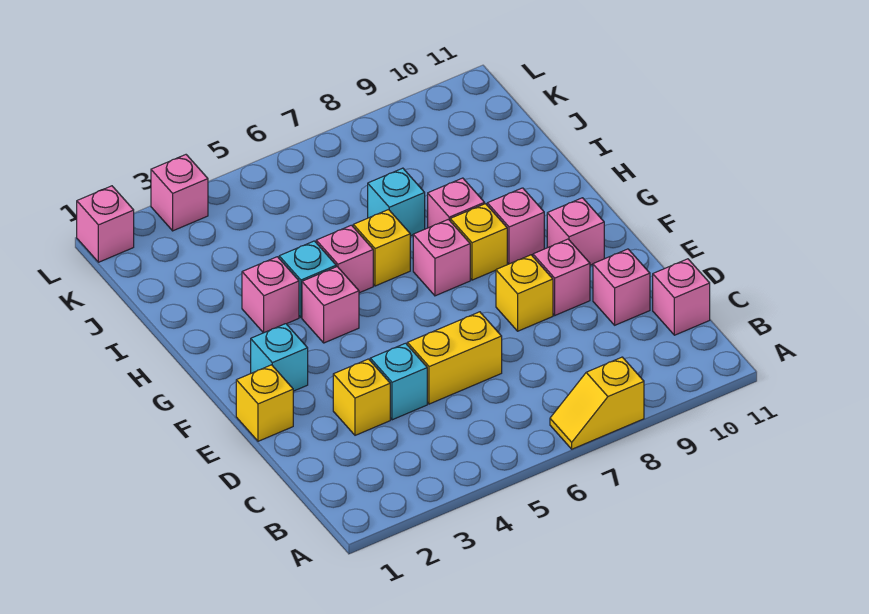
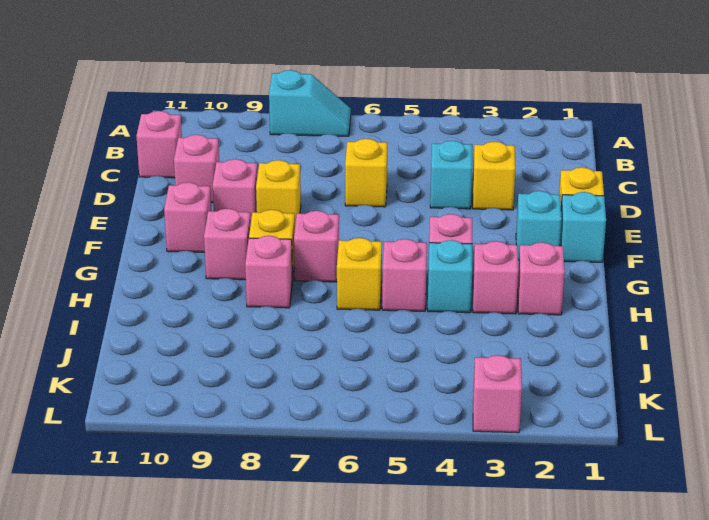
yellow slope A7:A8 level 1 top 8 -> cyan slope A7:A8 level 1 top 8
yellow brick D5:D6 level 1 -> yellow brick D6 level 1
cyan brick I7 level 1 -> cyan brick F1 level 1
pink brick L1 level 1 -> pink brick H2 level 1

